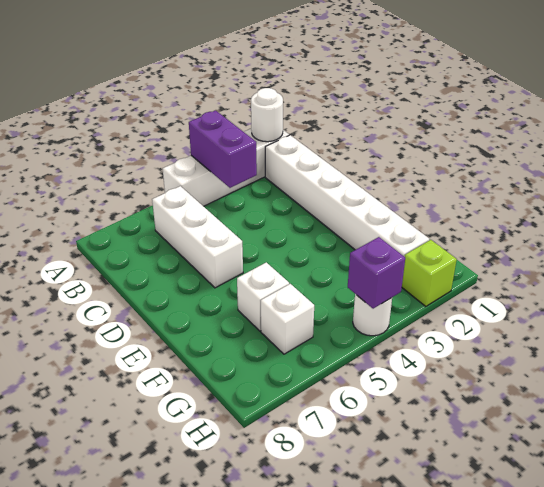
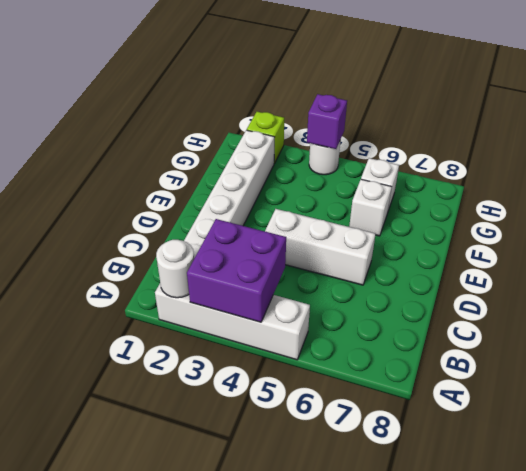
purple brick A4:B4 level 2 -> purple brick A3:B4 level 2
white brick B6:D6 level 1 -> white brick D4:D6 level 1

